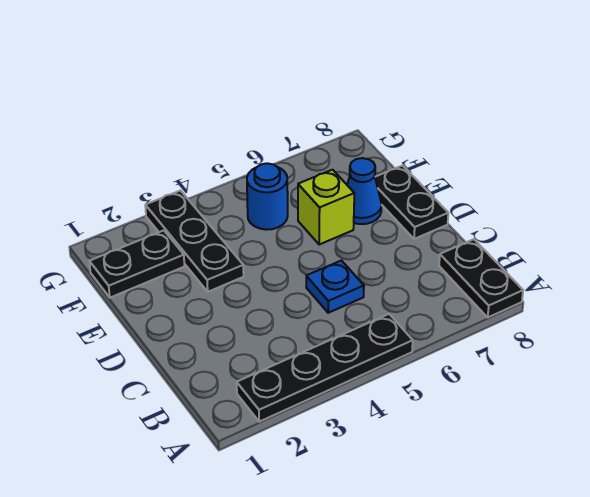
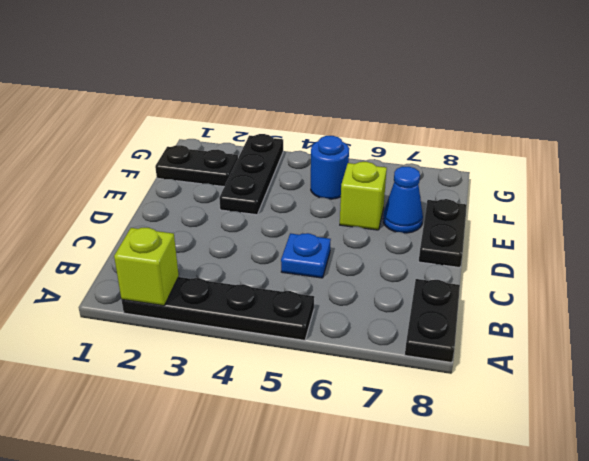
none -> lime brick A2 level 2

